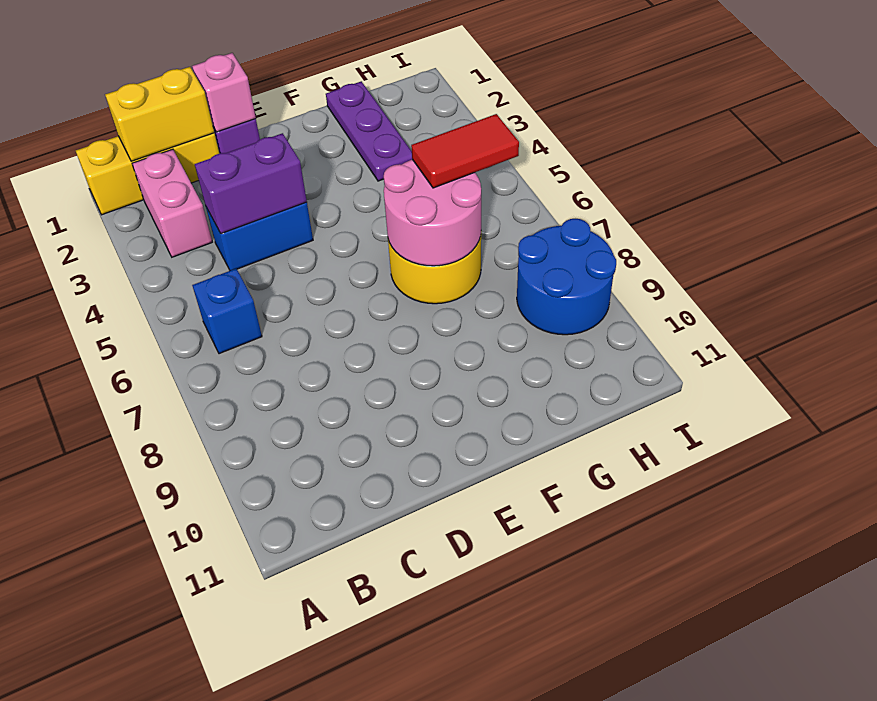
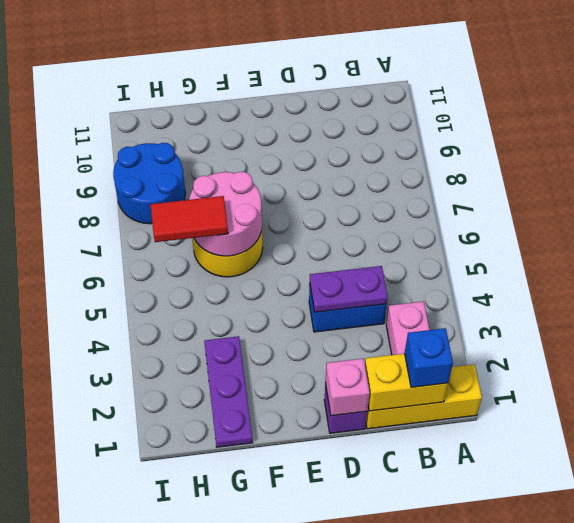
blue brick B6 level 1 -> blue brick B1 level 3
purple brick C4:D4 level 2 -> purple plate C4:D4 level 2

